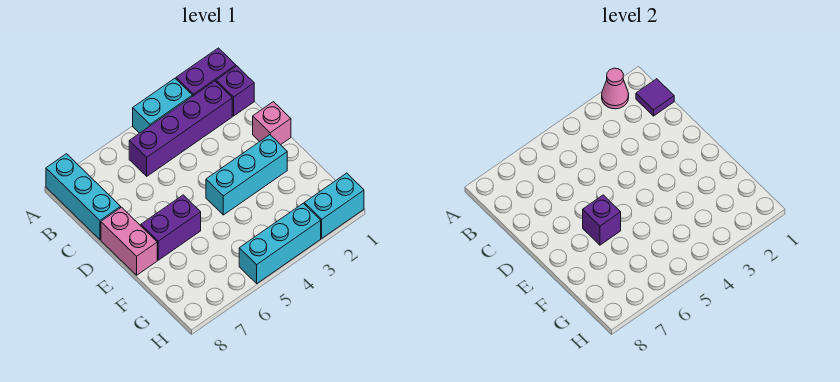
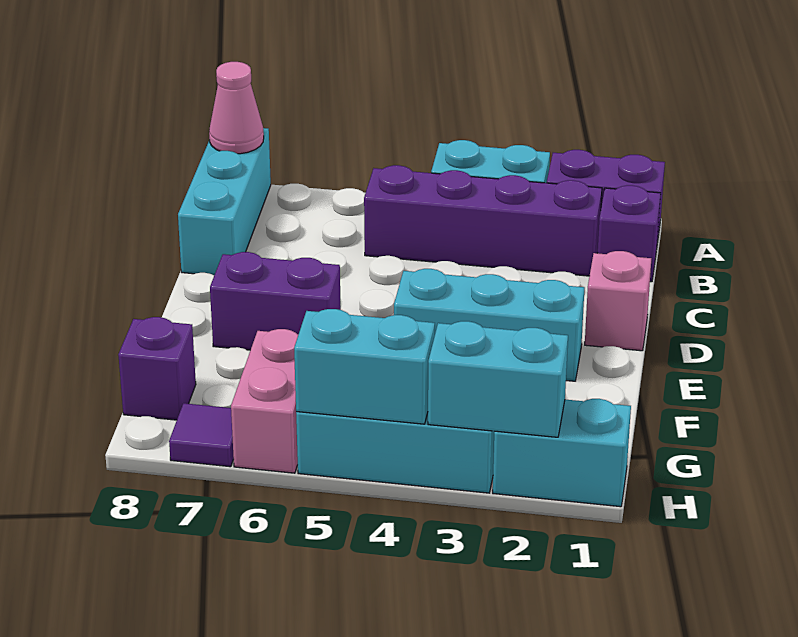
pink cone A2 level 2 -> pink cone A8 level 2
purple tile B1 level 2 -> purple tile H7 level 1
pink brick D8:E8 level 1 -> pink brick G6:H6 level 1
purple brick E6 level 2 -> purple brick G8 level 1
none -> cyan brick H2:H3 level 2
none -> cyan brick H4:H5 level 2

